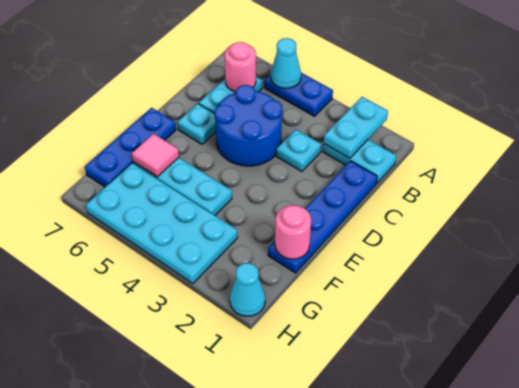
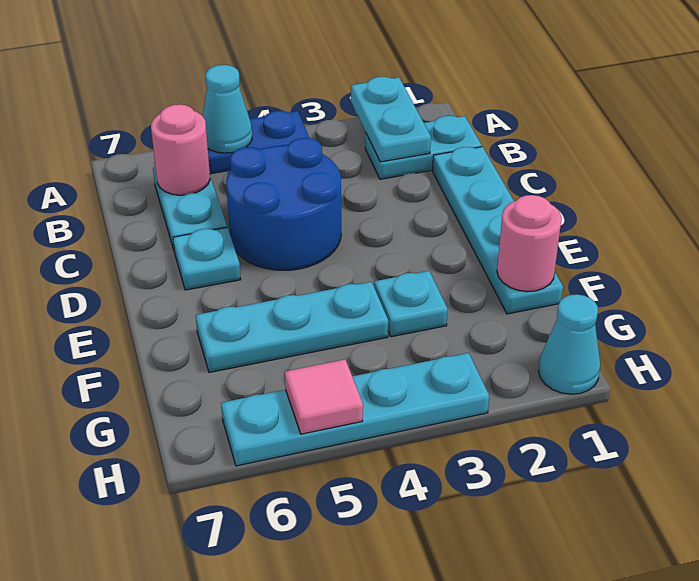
blue plate C1:F1 level 1 -> cyan plate C1:F1 level 1
cyan plate C3 level 1 -> cyan plate F3 level 1
blue plate E7:G7 level 1 -> none
pink tile F6 level 2 -> pink tile H5 level 2
cyan plate G3:H6 level 1 -> cyan plate H3:H6 level 1

